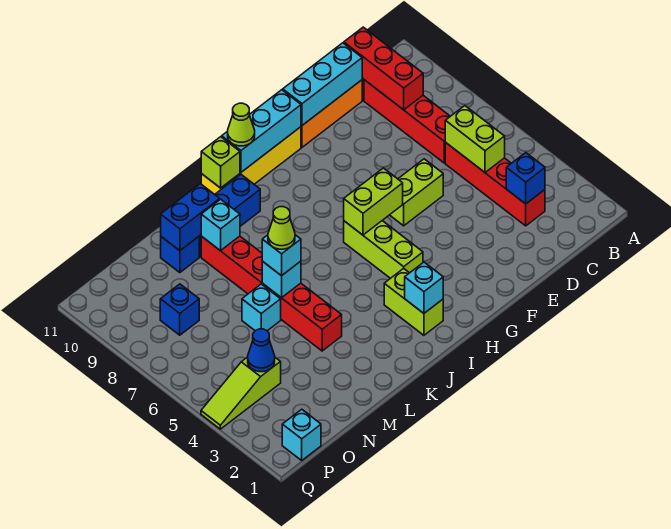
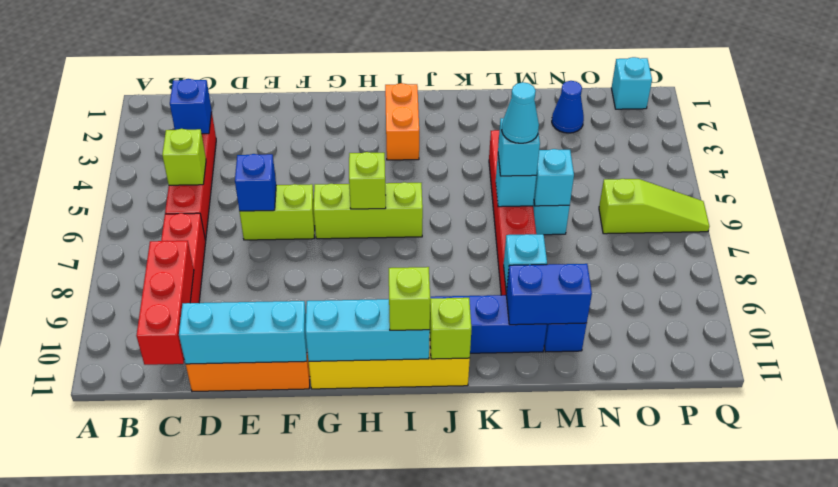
lime brick C5:C6 level 2 -> lime brick C5 level 2
lime brick G6:H6 level 2 -> lime brick H6 level 2
lime brick H4:H6 level 1 -> lime brick G6:I6 level 1
lime brick I2:I3 level 1 -> orange brick I2:I3 level 1
cyan brick I2 level 2 -> cyan brick M6 level 2
lime cone I11 level 3 -> lime brick I11 level 3
lime cone L6 level 4 -> cyan cone L6 level 4
lime slope O4:Q4 level 1 top O -> lime slope O6:Q6 level 1 top O
blue cone O4 level 2 -> blue cone N2 level 1
blue brick O8 level 1 -> blue brick E6 level 2

